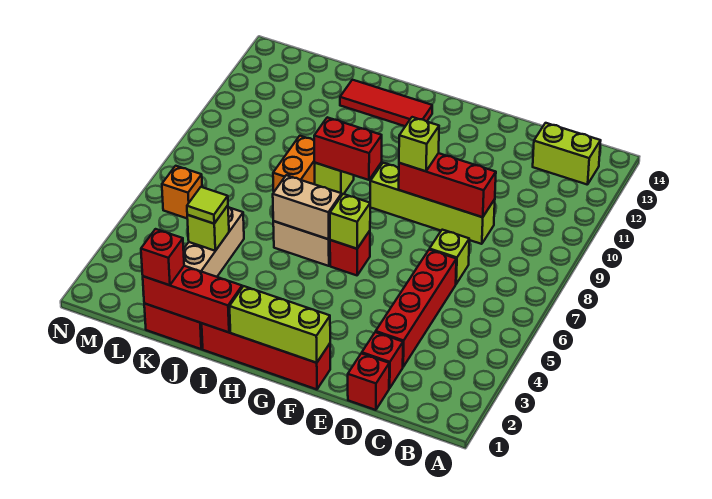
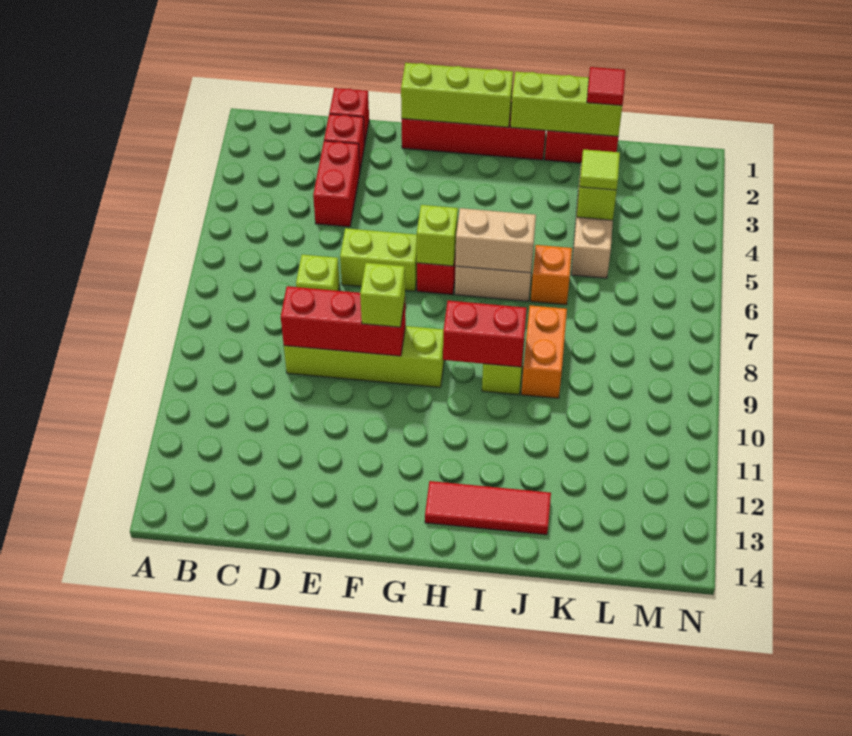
lime brick B13:C13 level 1 -> lime brick E6:F6 level 1
red brick D3:D6 level 1 -> red brick D3:D4 level 1
red brick I1:K1 level 2 -> lime brick I1:K1 level 2
red brick K1 level 3 -> red tile K1 level 3
orange brick M6 level 1 -> orange brick J6 level 1

